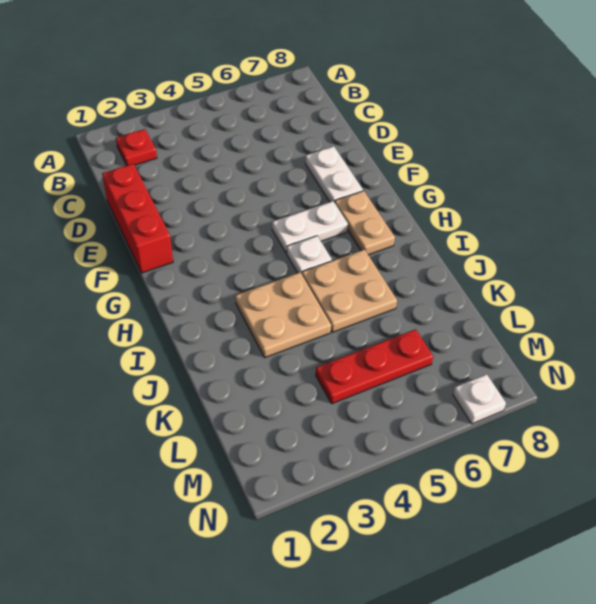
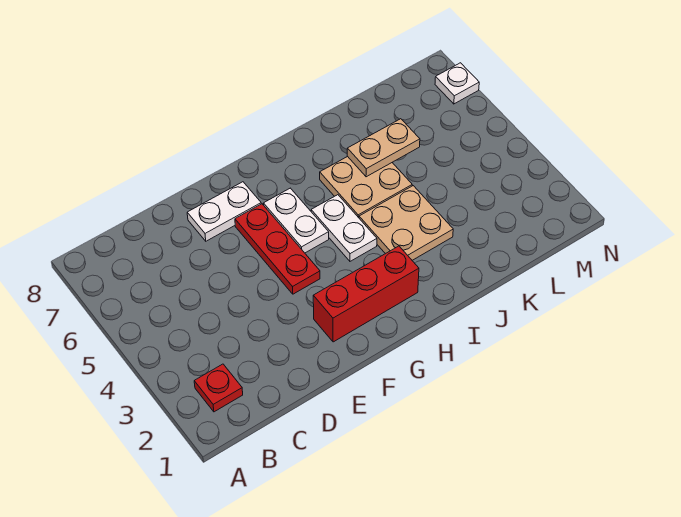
red brick D1:F1 level 1 -> red brick F2:H2 level 1
tan plate G7:H7 level 1 -> tan plate J6:K6 level 2
white plate H5 level 1 -> white plate H4:H5 level 1
red plate L4:L6 level 1 -> red plate F4:F6 level 1

